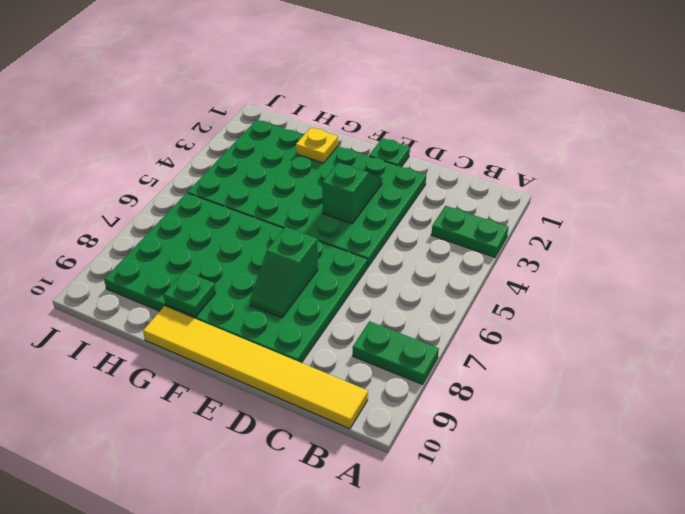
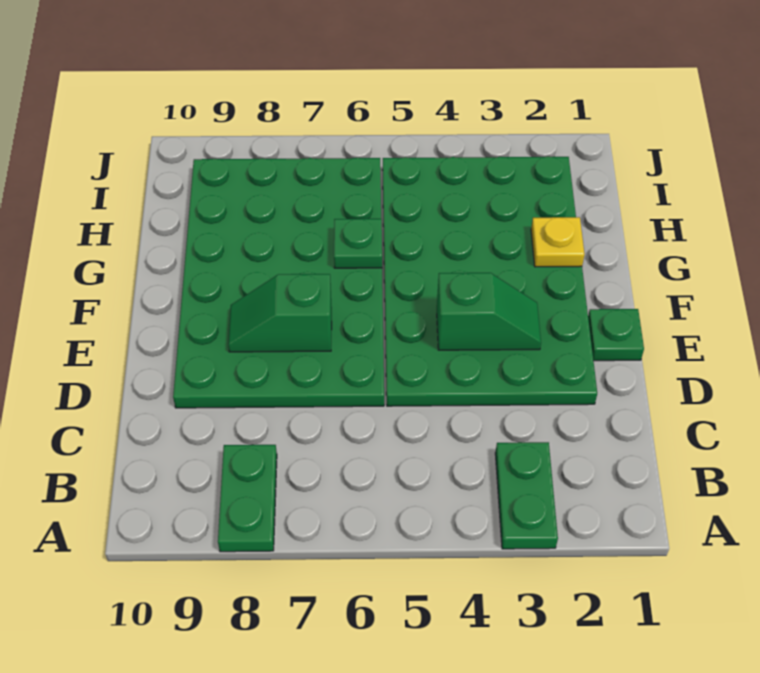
yellow tile B10:G10 level 1 -> none
green plate G9 level 2 -> green plate G6 level 2

